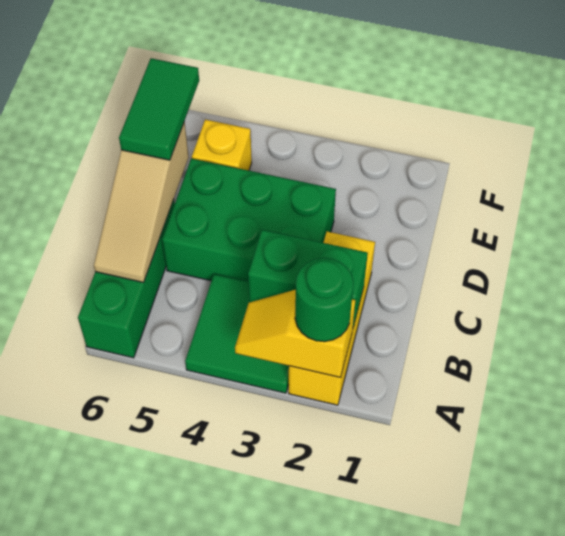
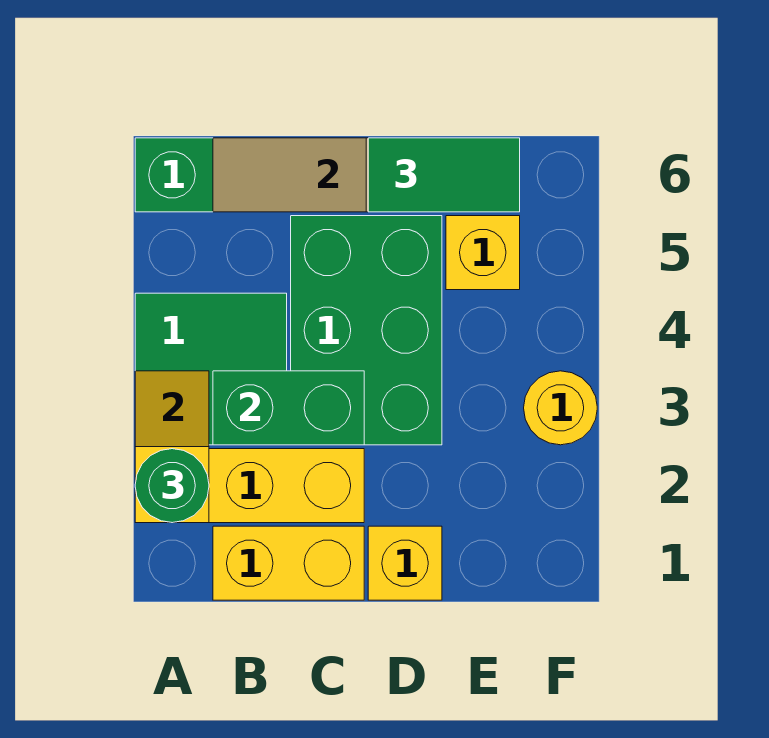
none -> yellow brick B1:C1 level 1
green brick B2:B3 level 2 -> green brick B3:C3 level 2
none -> yellow brick D1 level 1
none -> yellow round brick F3 level 1

